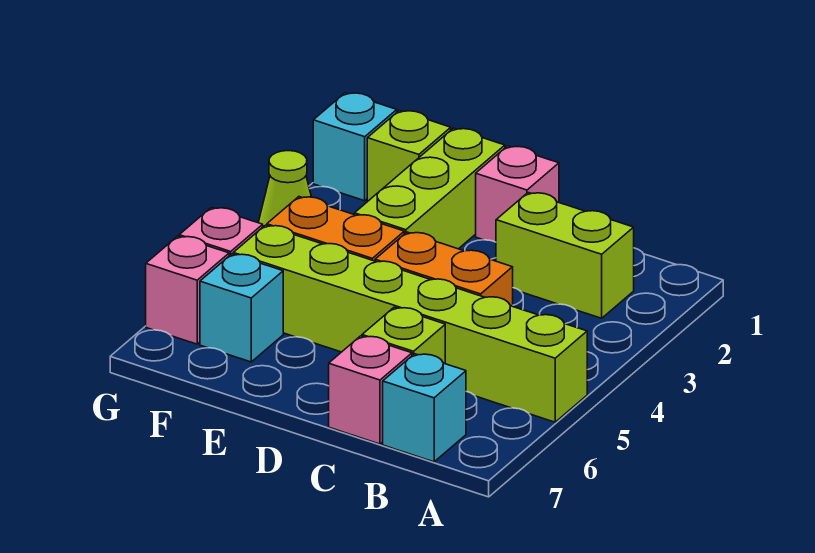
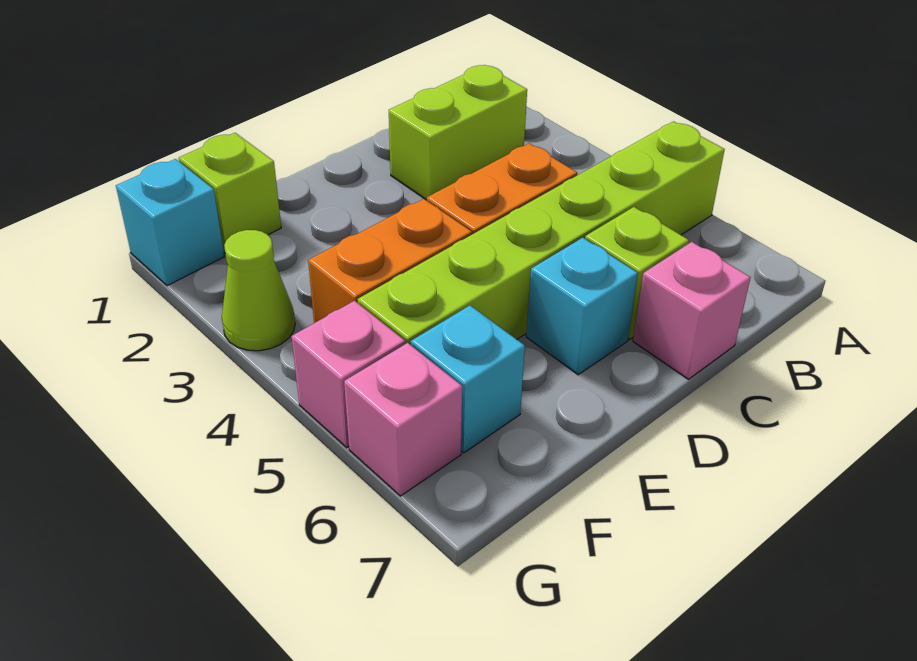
cyan brick B7 level 1 -> cyan brick D6 level 1
pink brick D1 level 1 -> none
lime brick E1:E3 level 1 -> none

